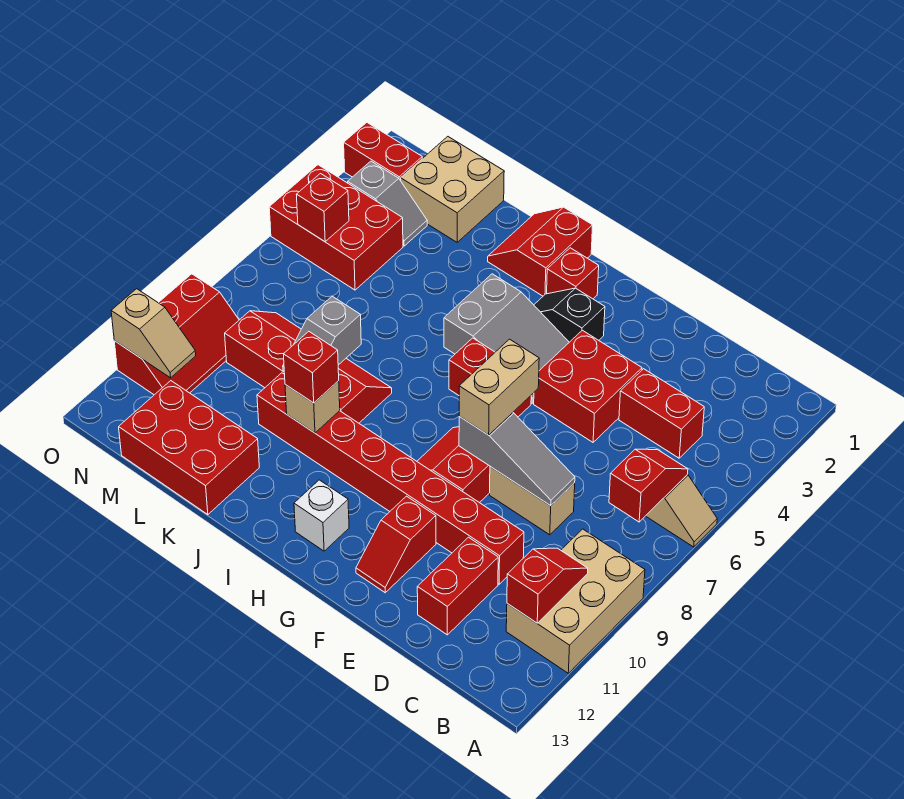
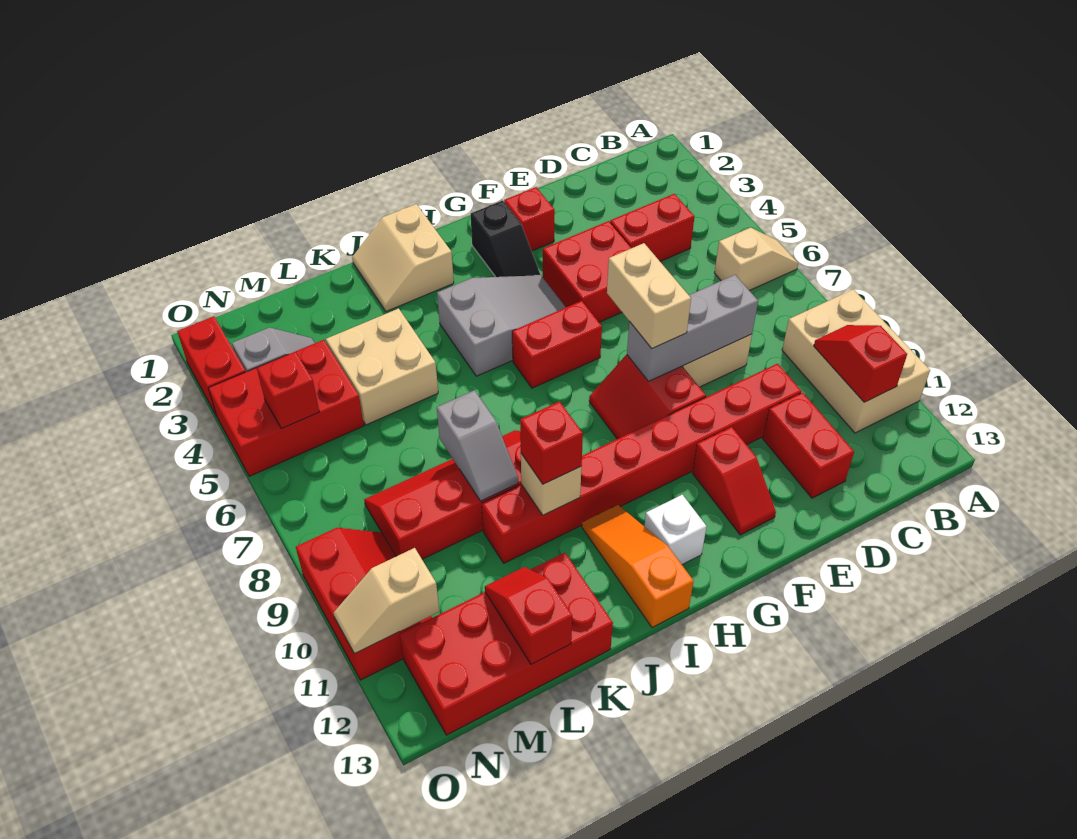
red slope B6:B7 level 2 top 7 -> red slope L12:L13 level 2 top 13
grey slope D8:F8 level 2 top F -> grey brick D8:F8 level 2
black slope G3:H3 level 1 top G -> black slope G2:G3 level 1 top 2
red brick H2 level 1 -> red brick F2 level 1
red slope I1:J2 level 1 top I -> tan slope I1:J2 level 1 top I
none -> orange slope I11:I13 level 1 top 13
red brick K12:M13 level 1 -> red brick K12:N13 level 1
tan brick L1:M2 level 1 -> tan brick K4:L5 level 1
red brick N2:O2 level 1 -> red brick O2:O3 level 1
tan slope N11:O11 level 2 top O -> tan slope N11:O11 level 2 top N

